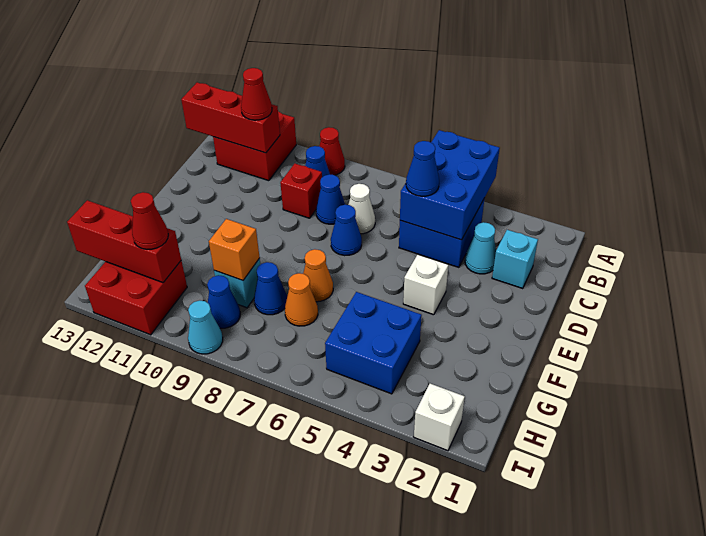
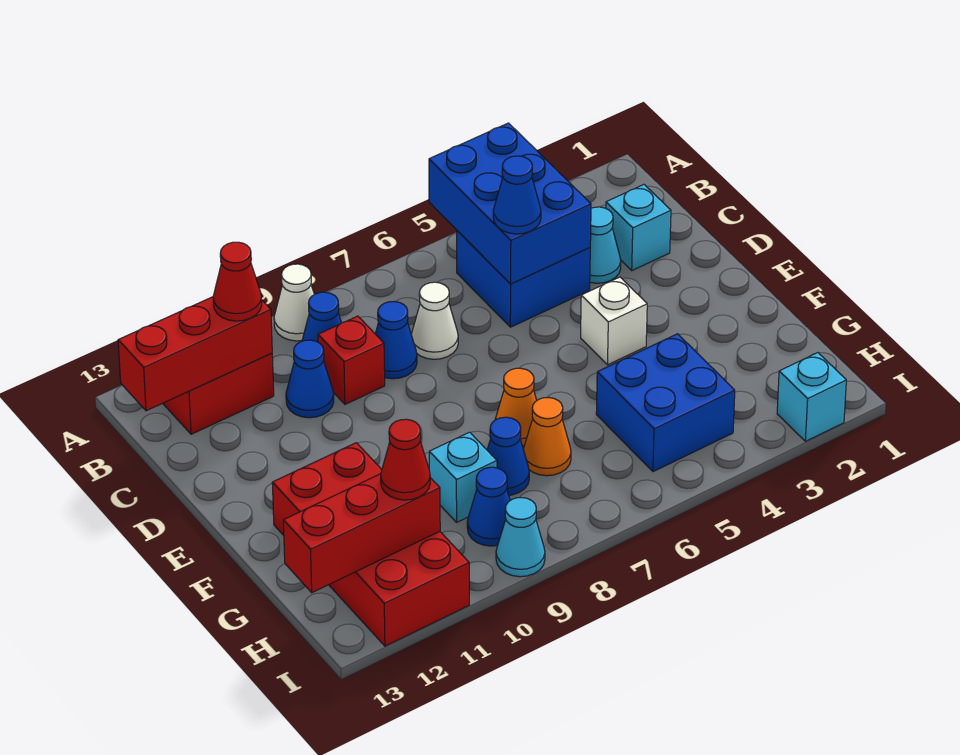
red cone A9 level 1 -> white cone A9 level 1
blue cone D7 level 1 -> blue cone C10 level 1
orange brick G9 level 2 -> none
red brick H11:I12 level 1 -> red brick F11:I12 level 1
white brick I2 level 1 -> cyan brick I2 level 1

